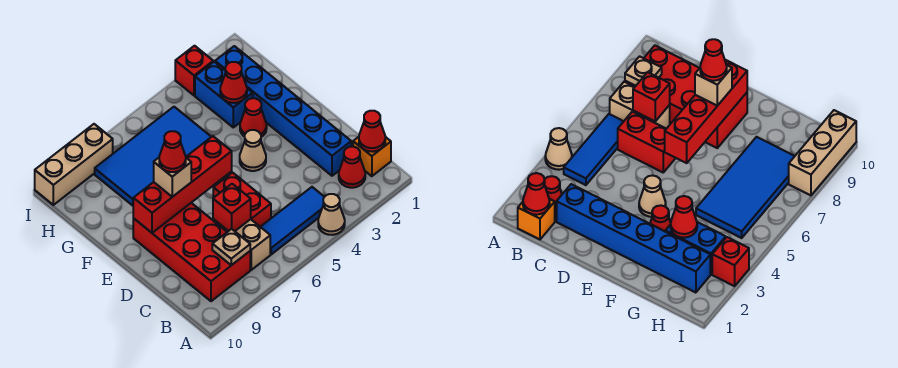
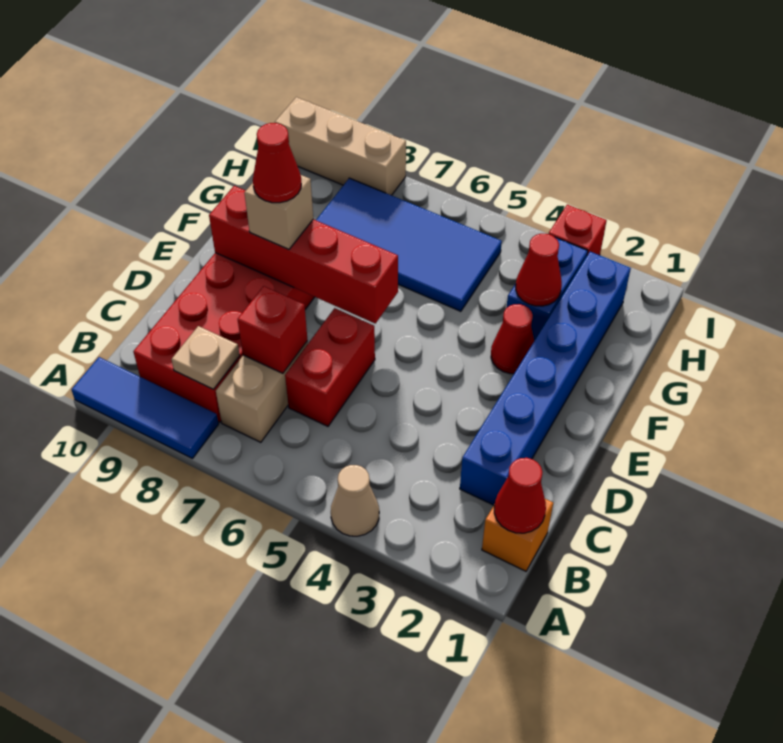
red cone B2 level 1 -> none
blue tile B4:B6 level 1 -> blue tile A8:A10 level 1
tan cone E4 level 1 -> none

